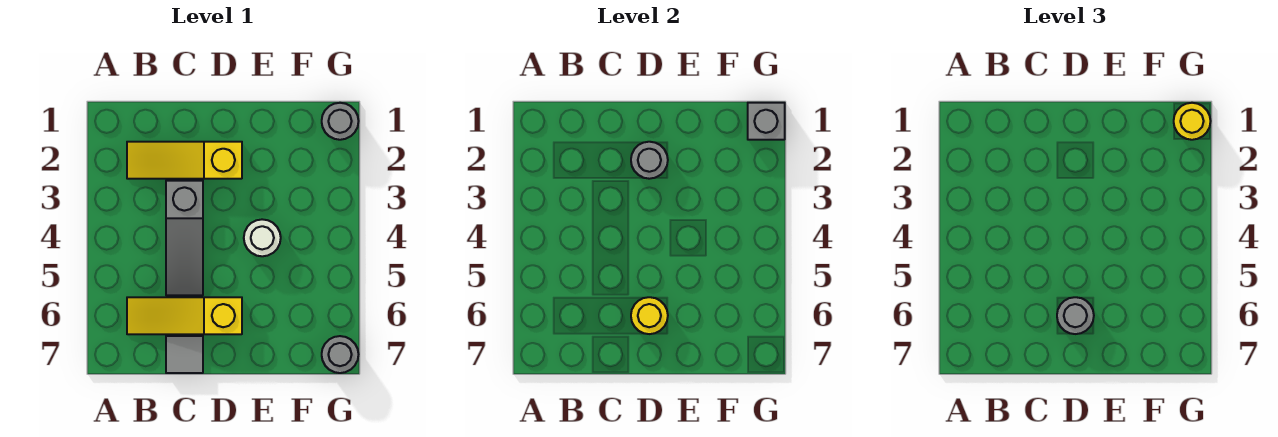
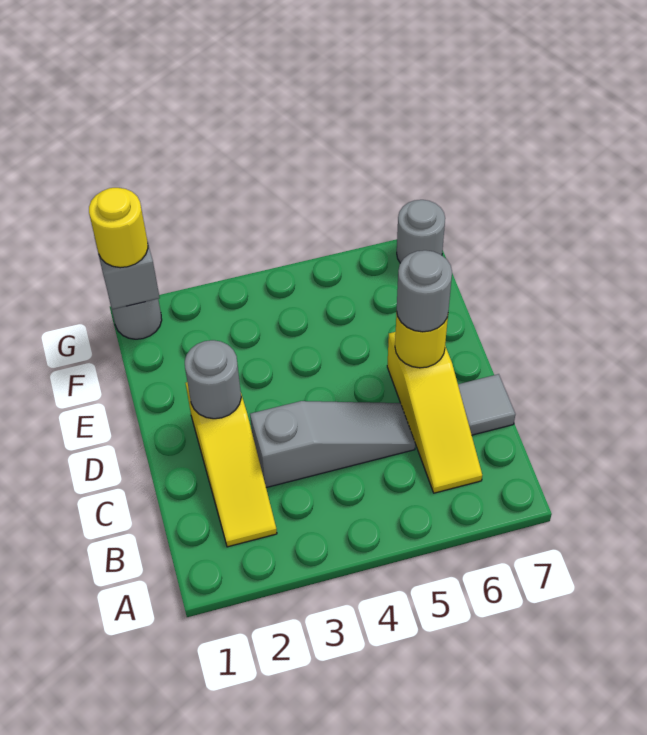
white round brick E4 level 1 -> none

